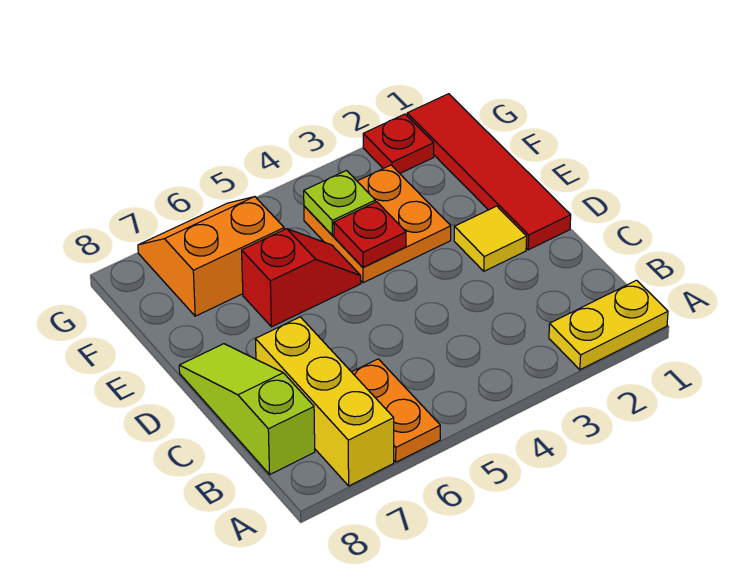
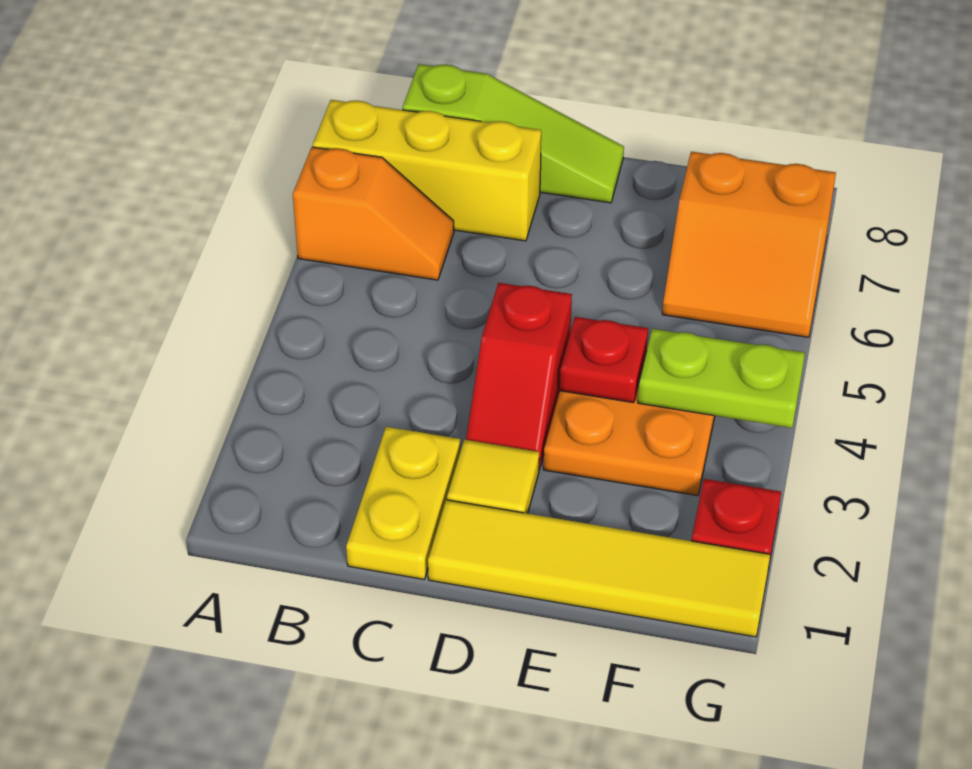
yellow plate A1:A2 level 1 -> yellow plate C1:C2 level 1
orange plate A6:B6 level 1 -> orange slope A6:B6 level 1 top A
red tile D1:G1 level 1 -> yellow tile D1:G1 level 1
red slope E5:E6 level 1 top 6 -> red slope D3:D4 level 1 top 4
lime plate F4 level 2 -> lime plate F4:G4 level 2
orange slope F6:G7 level 1 top F -> orange slope F6:G7 level 1 top 7

